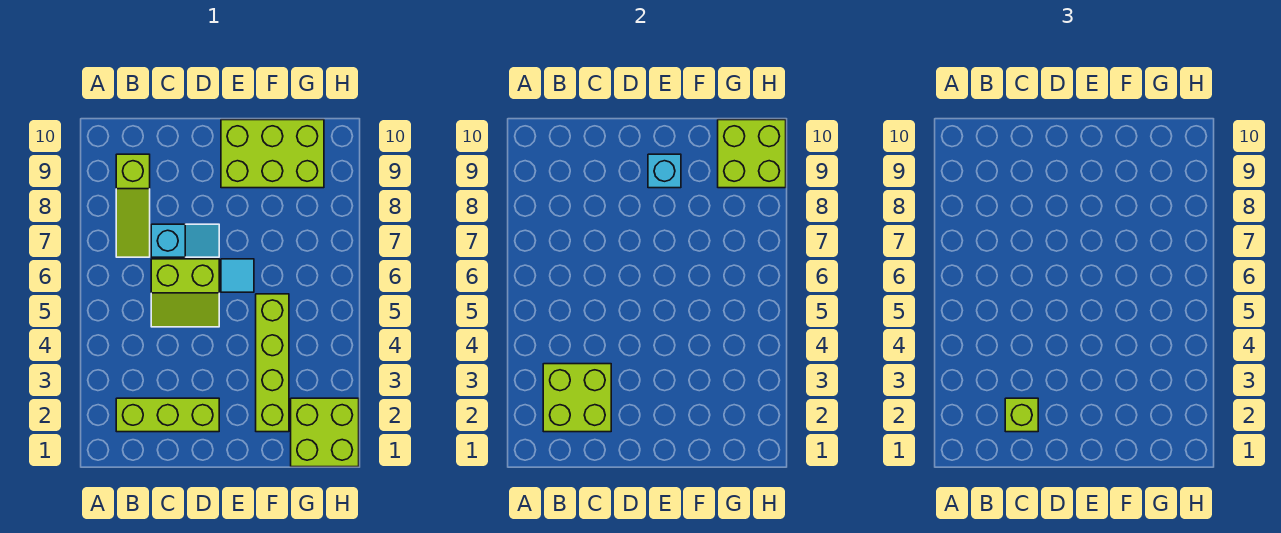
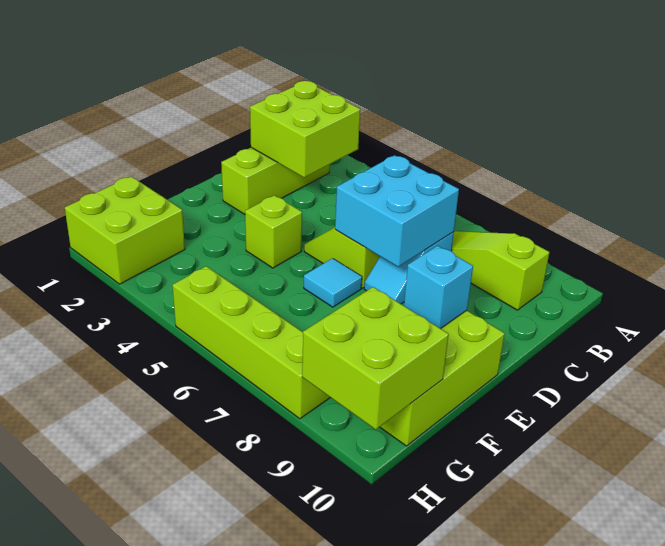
lime brick C2 level 3 -> lime brick E4 level 1
none -> cyan brick C6:D7 level 2
lime brick F2:F5 level 1 -> lime brick H5:H8 level 1

